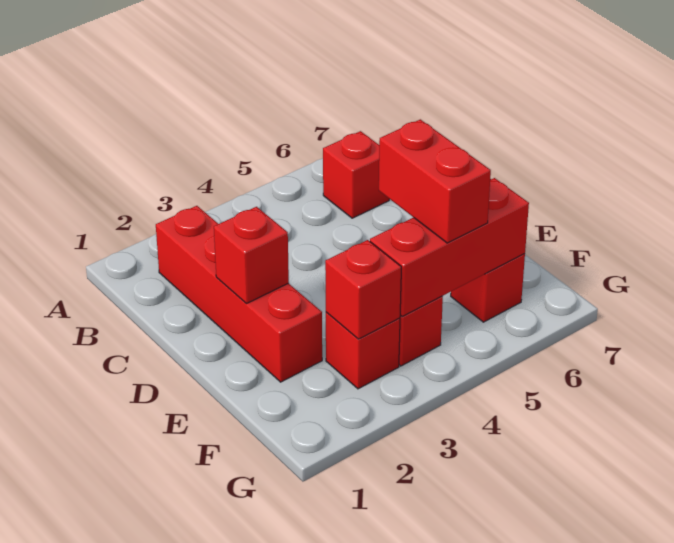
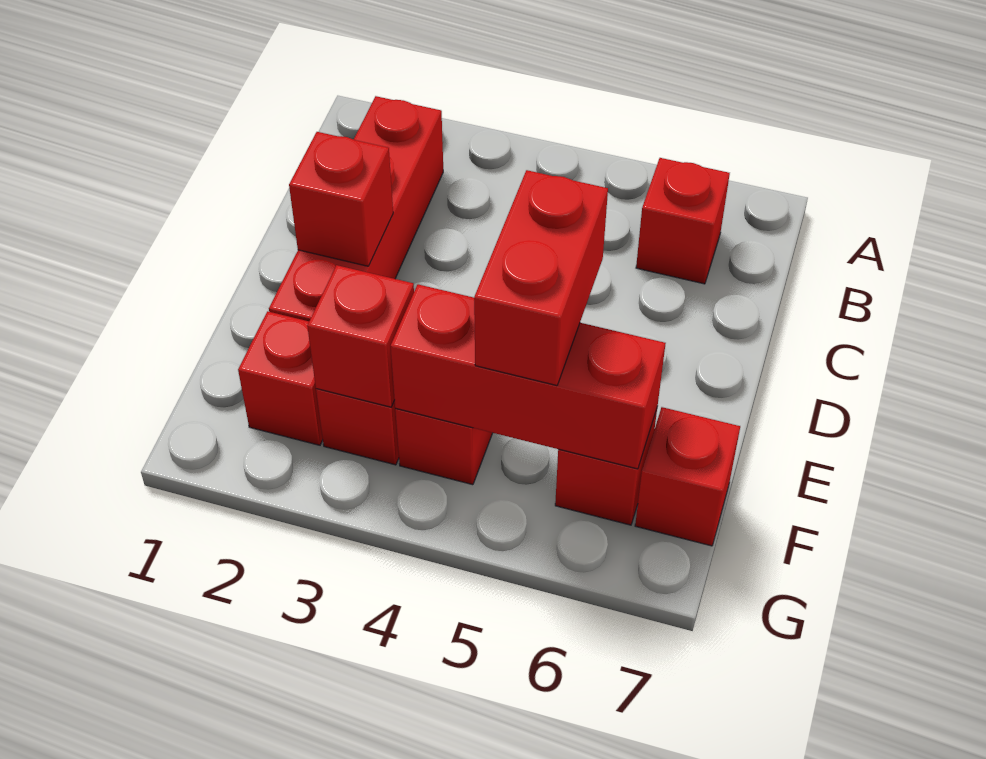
none -> red brick F2 level 1
none -> red brick F7 level 1

